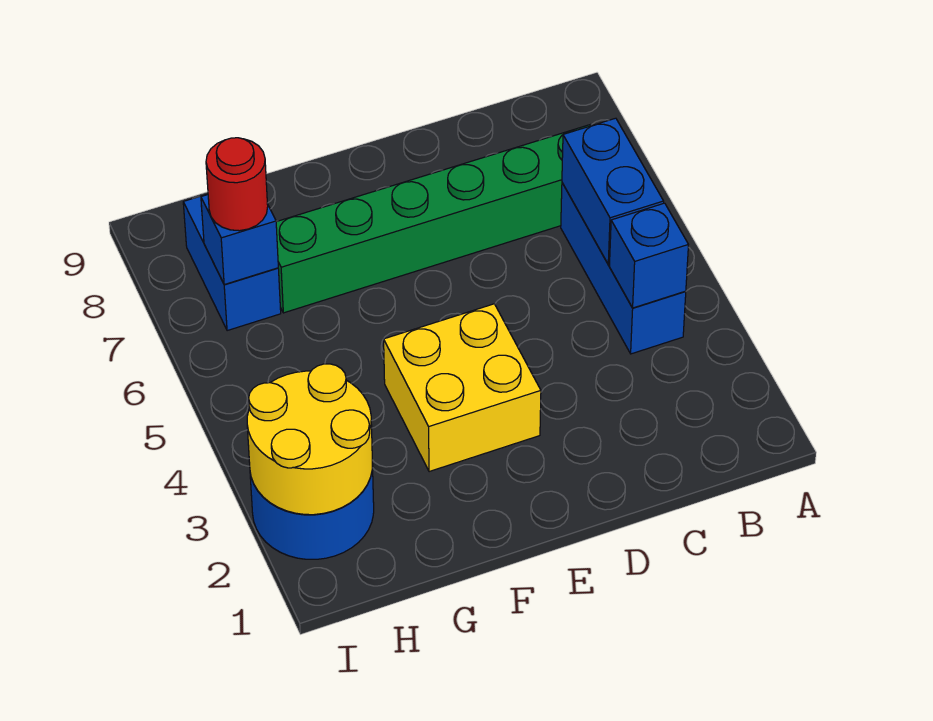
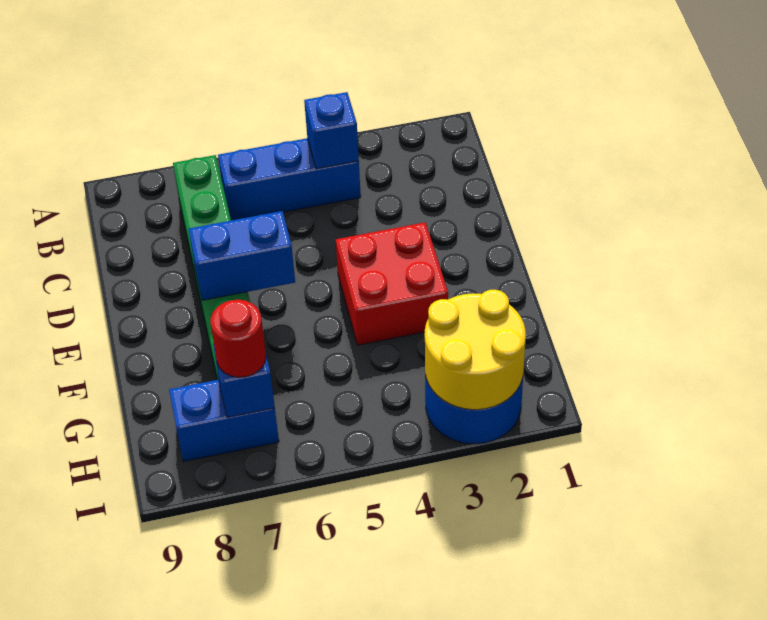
blue brick B5:B6 level 2 -> blue brick E6:E7 level 2
yellow brick E3:F4 level 1 -> red brick E3:F4 level 1

